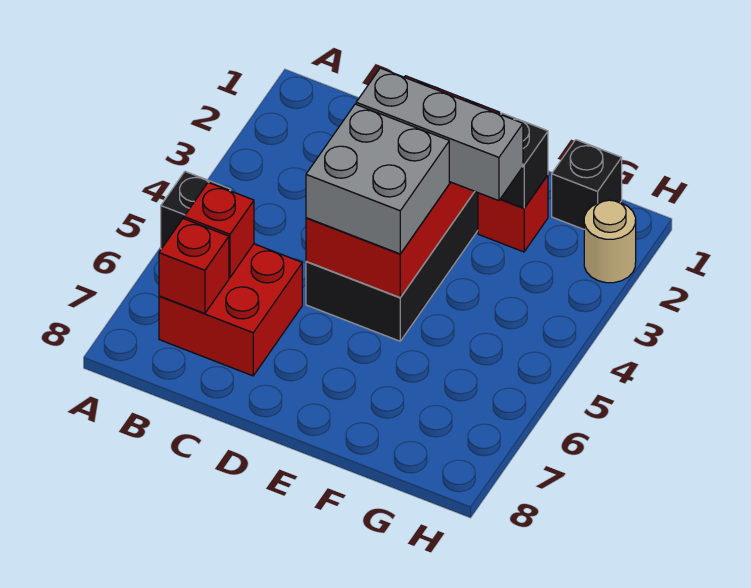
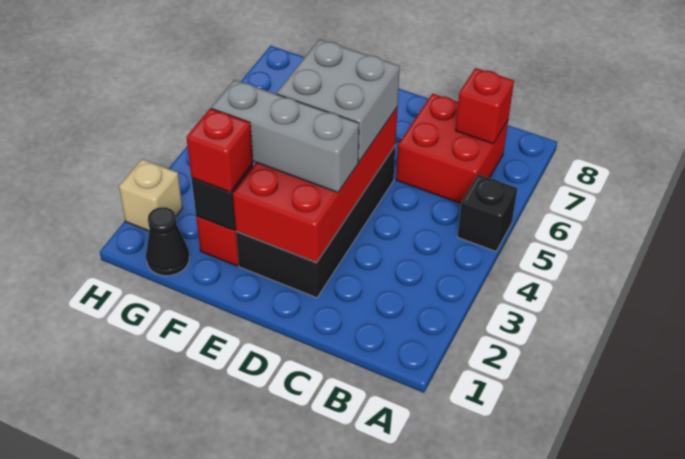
red brick B6 level 2 -> red brick F2 level 3
black brick G1 level 1 -> black cone G1 level 1
tan round brick H2 level 1 -> tan brick H2 level 1

